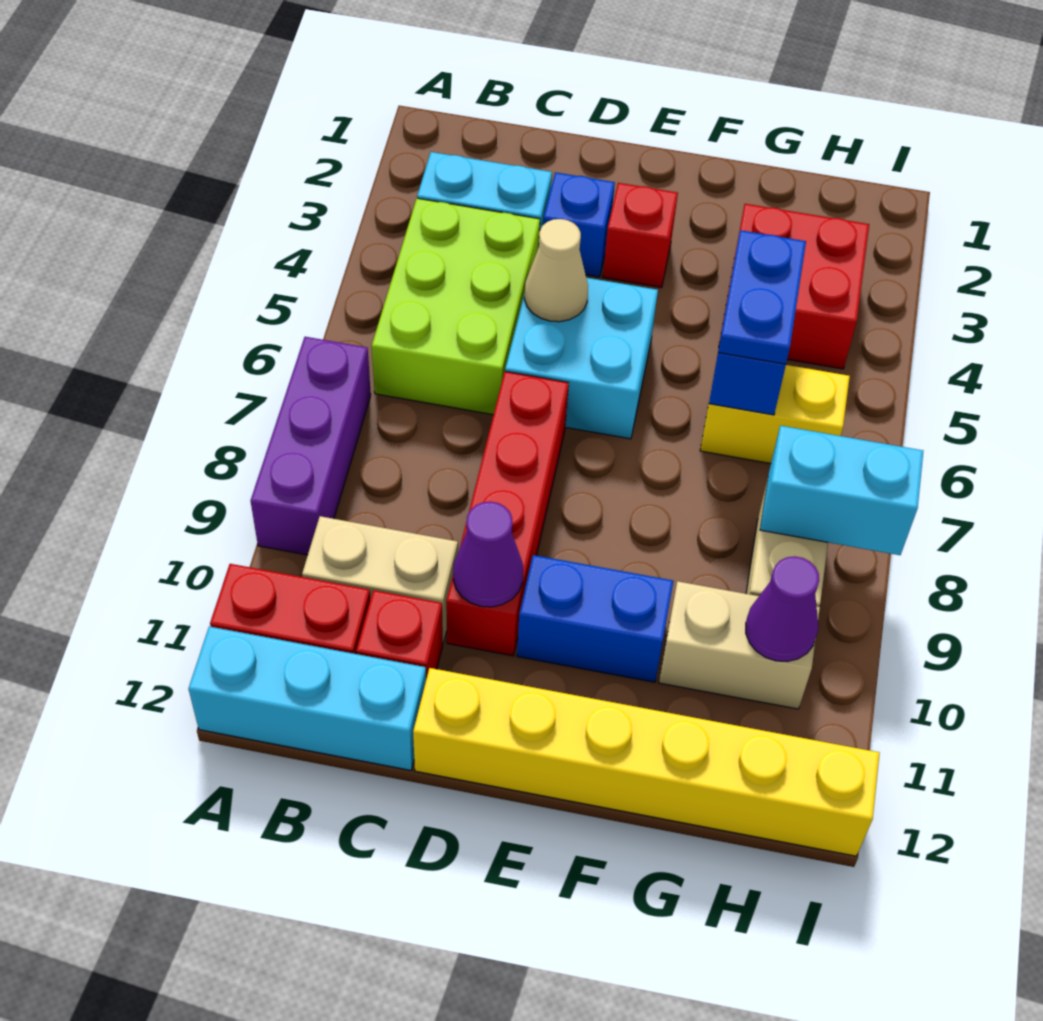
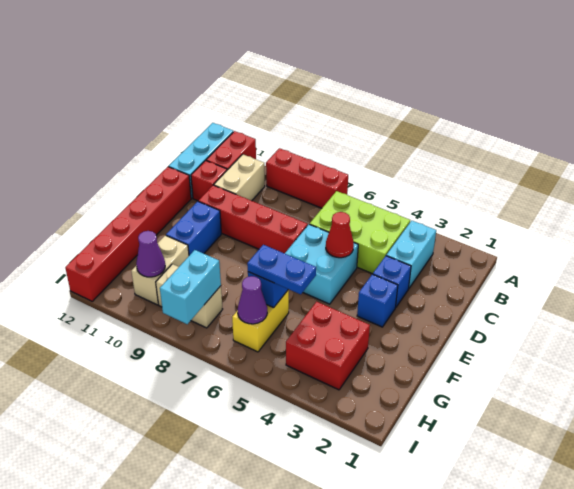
purple brick A7:A9 level 1 -> red brick A7:A9 level 1
tan cone D5 level 2 -> red cone D5 level 2
purple cone D10 level 2 -> purple cone H6 level 2
yellow brick D12:I12 level 1 -> red brick D12:I12 level 1
red brick E3 level 1 -> blue brick E3 level 1

